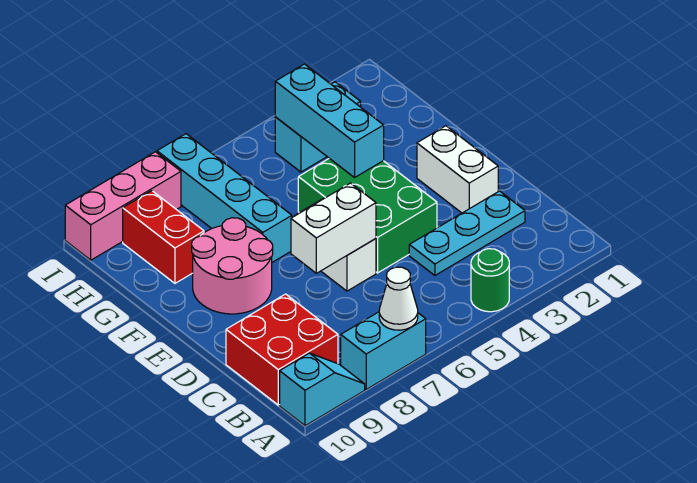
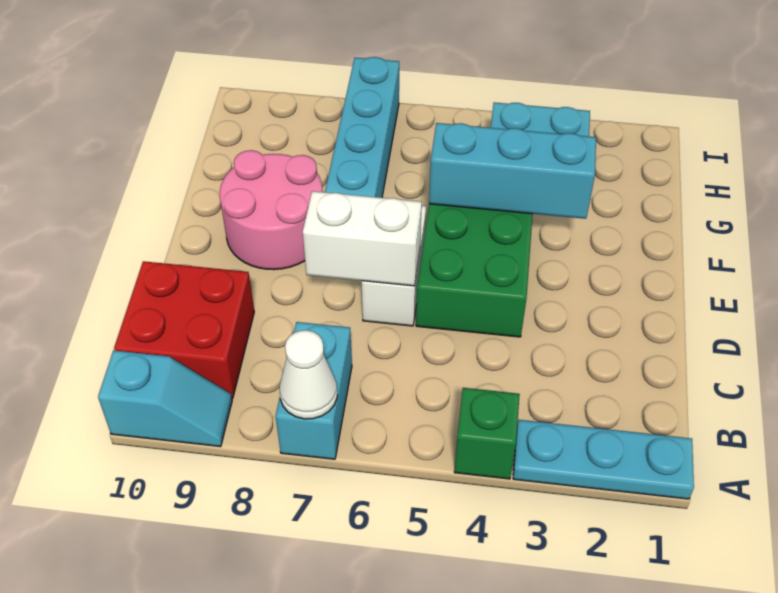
green round brick A4 level 1 -> green brick A4 level 1
cyan brick A7:A8 level 1 -> cyan brick A7:B7 level 1
cyan plate C2:C4 level 1 -> cyan plate A1:A3 level 1
white brick D2:E2 level 1 -> none
cyan brick F4:H4 level 2 -> cyan brick F3:F5 level 2
red brick G9:H9 level 1 -> none
pink brick I8:I10 level 1 -> none

